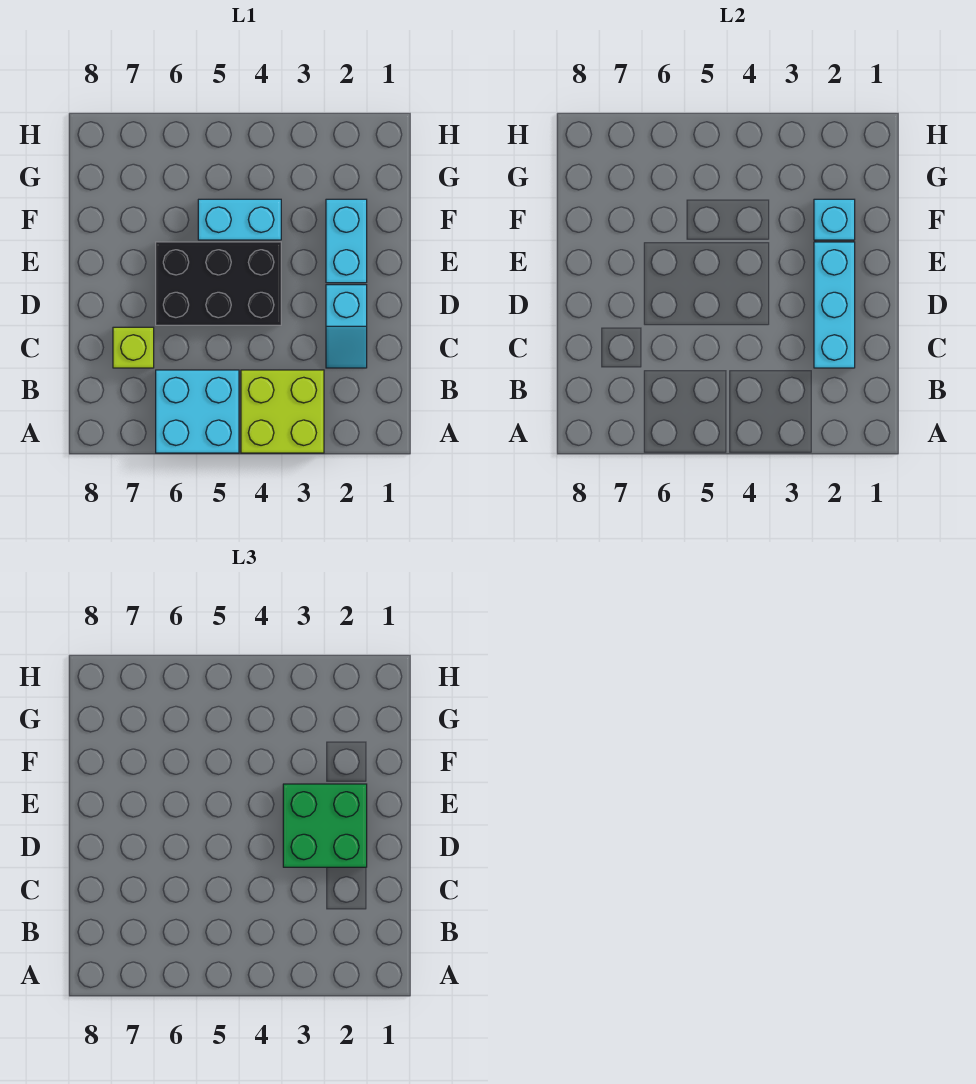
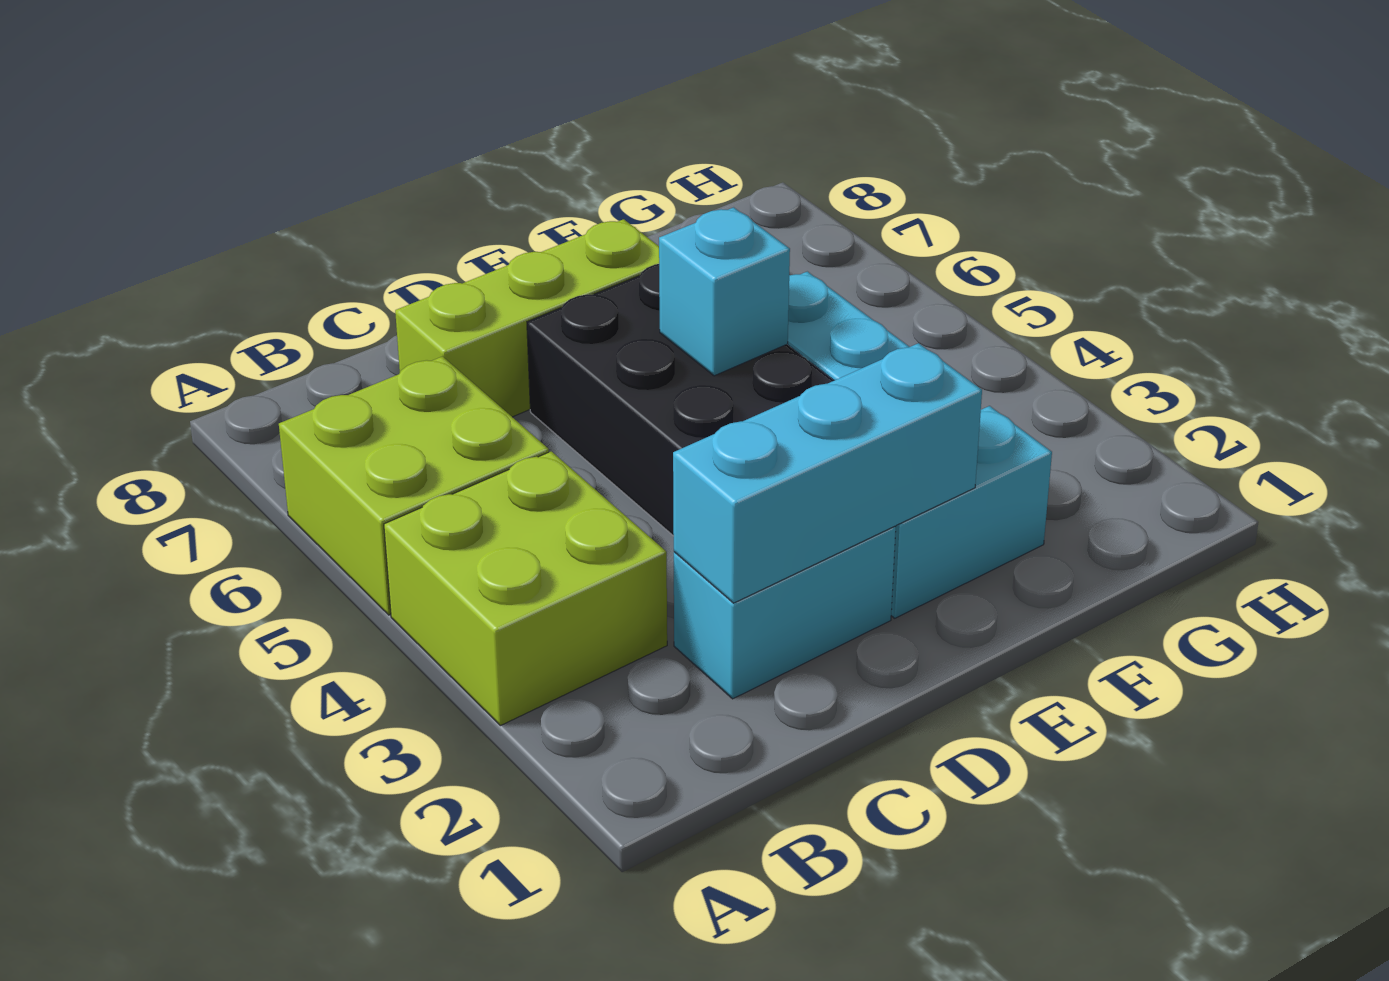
cyan brick A5:B6 level 1 -> lime brick A5:B6 level 1
cyan slope C2:D2 level 1 top D -> cyan brick C2:D2 level 1
lime brick C7 level 1 -> lime brick C7:E7 level 1
green brick D2:E3 level 3 -> none
cyan brick F2 level 2 -> cyan brick E5 level 2

